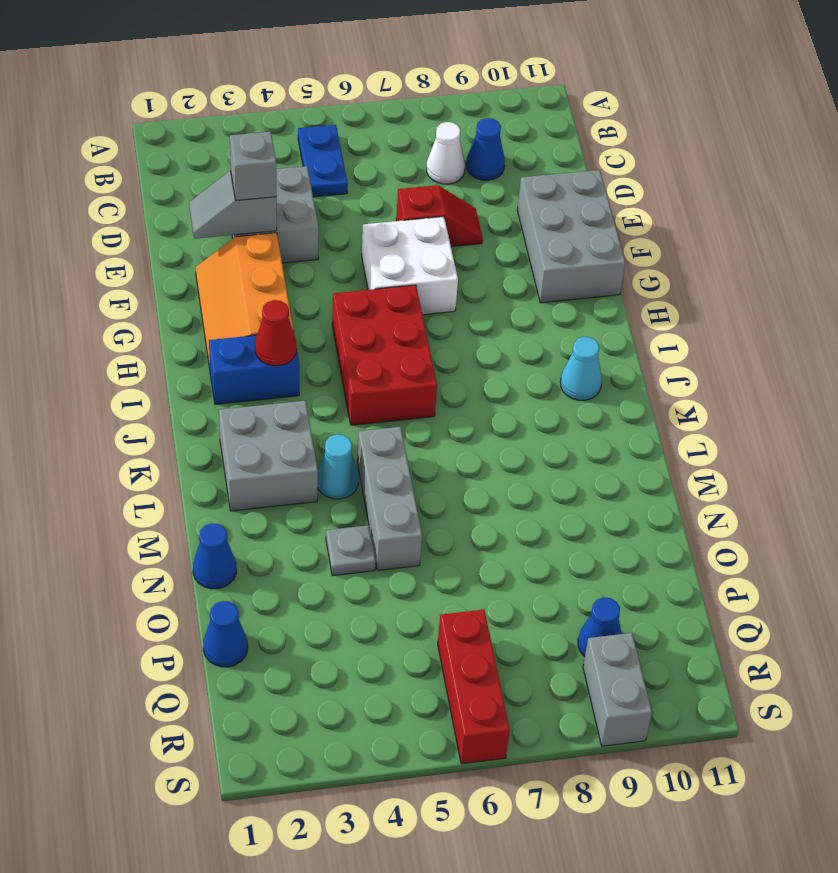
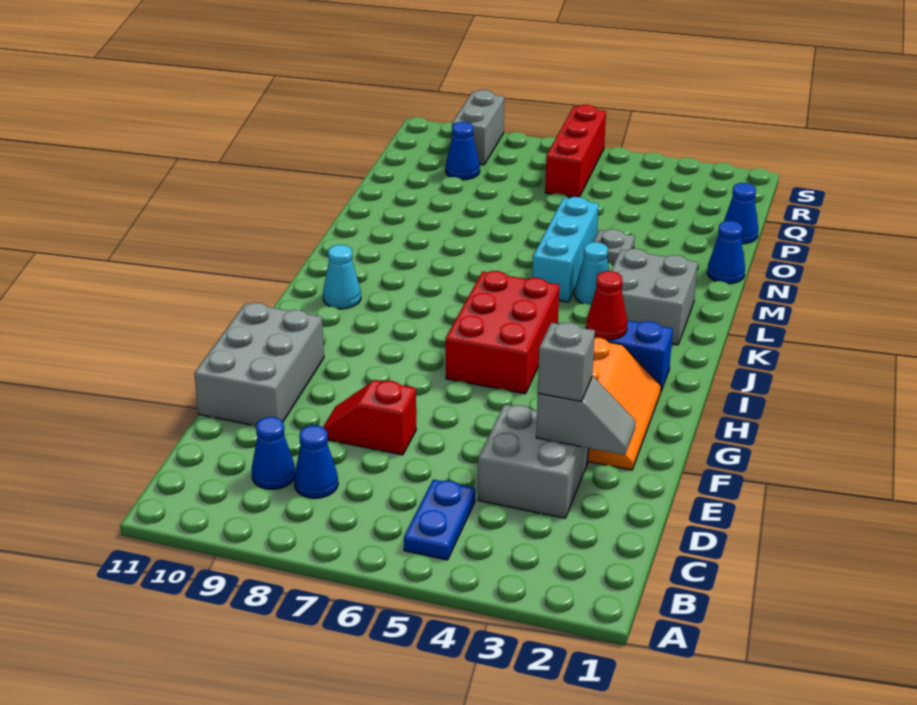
white cone C8 level 1 -> blue cone C8 level 1
white brick F6:G7 level 1 -> none
grey brick L5:N5 level 1 -> cyan brick L5:N5 level 1

